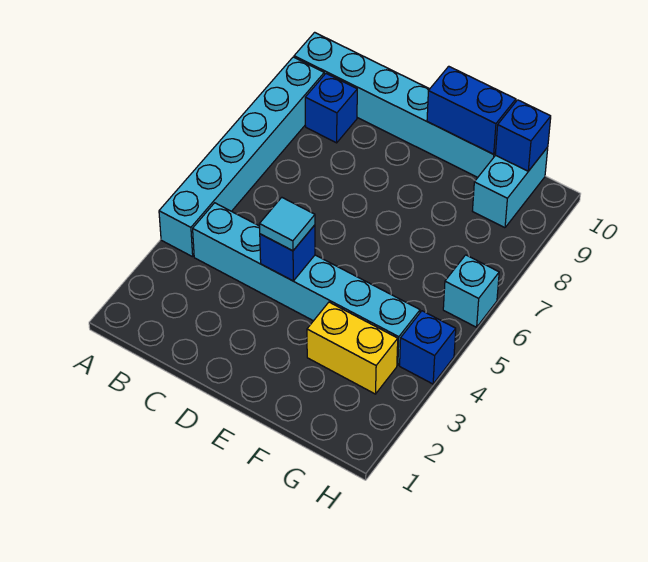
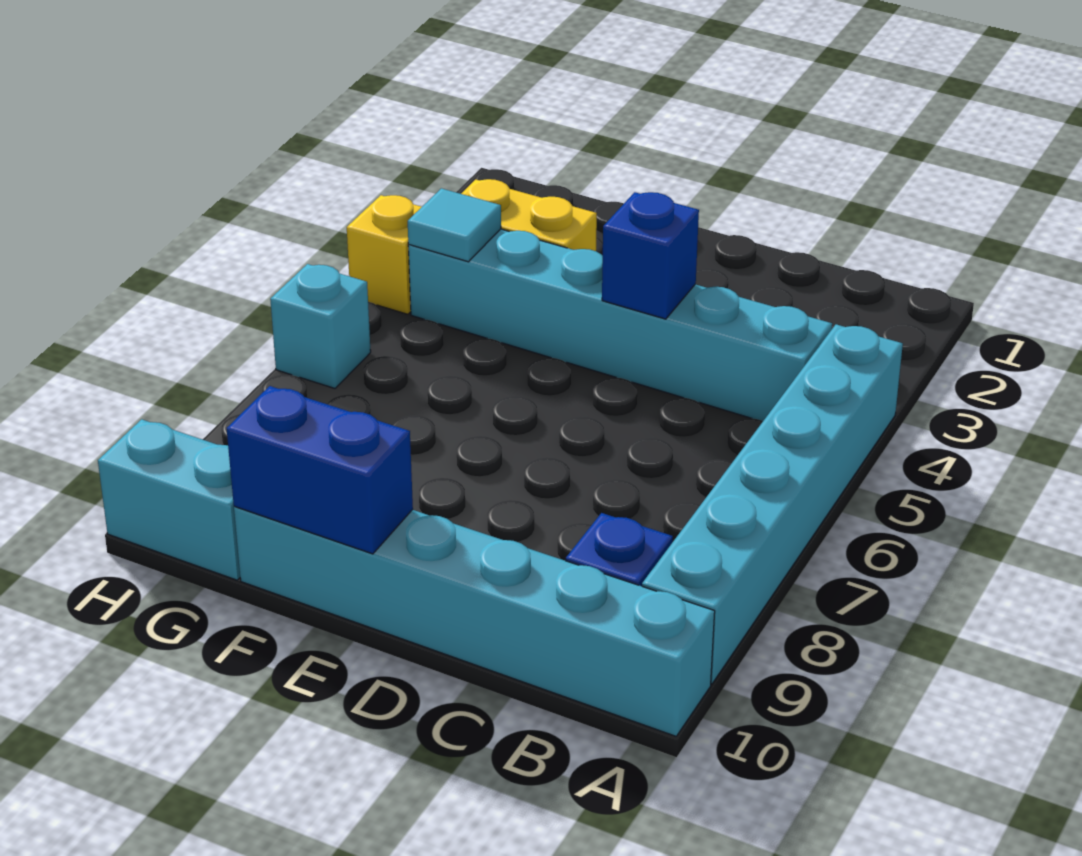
cyan tile D4 level 3 -> cyan tile G4 level 2
cyan brick G9:G10 level 1 -> cyan brick G10:H10 level 1
blue brick G10 level 2 -> none
blue brick H4 level 1 -> yellow brick H4 level 1

